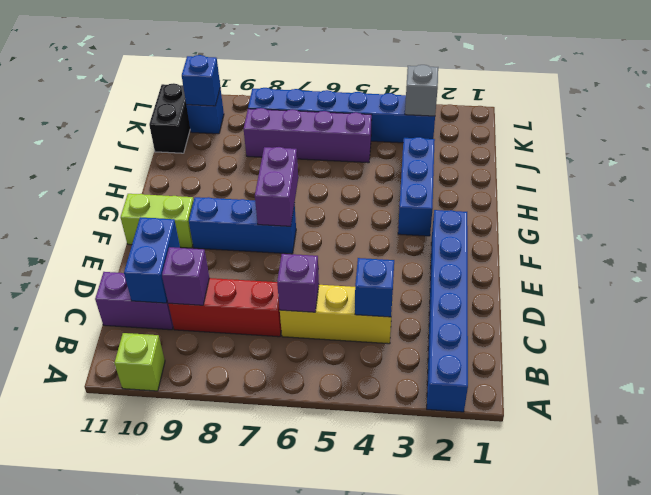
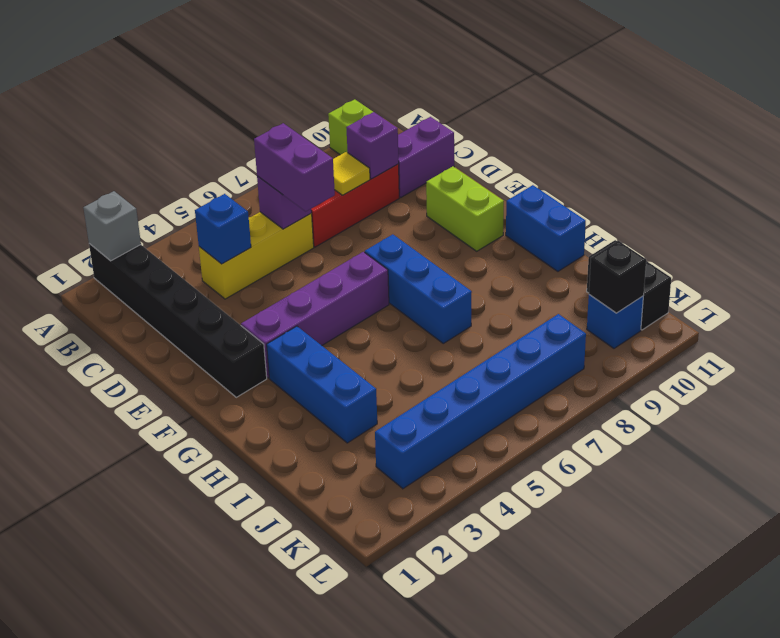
blue brick A2:F2 level 1 -> black brick A2:F2 level 1
none -> yellow tile C8 level 2
blue brick C10:D10 level 2 -> blue brick G11:H11 level 1
blue brick F7:F9 level 1 -> blue brick F7:H7 level 1
purple brick F7:G7 level 2 -> purple brick C6:D6 level 3
lime brick F10:F11 level 1 -> lime brick E10:F10 level 1
purple brick J5:J8 level 1 -> purple brick F3:F6 level 1
grey brick K3 level 2 -> grey brick A2 level 2
blue brick K10 level 2 -> black brick K10 level 2

